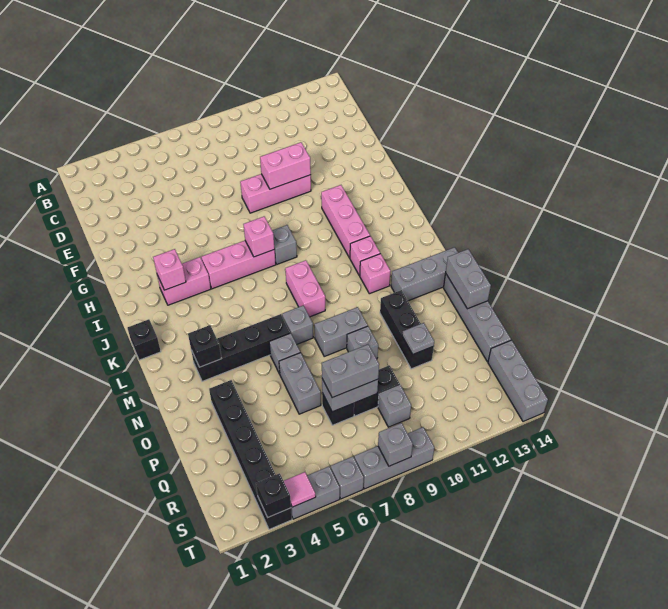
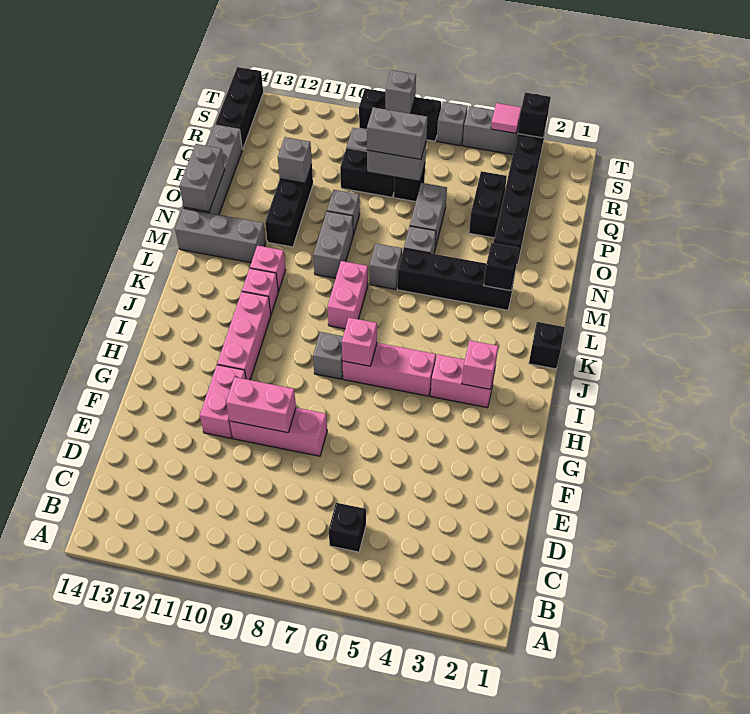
none -> black brick C6 level 1
none -> pink brick F11:G11 level 1
grey brick N8:N9 level 1 -> grey brick M9:N9 level 1
none -> black brick P4:Q4 level 1
grey plate P11 level 2 -> grey brick P11 level 2
grey brick R14:T14 level 1 -> black brick R14:T14 level 1
grey brick T7:T9 level 1 -> black brick T7:T9 level 1

